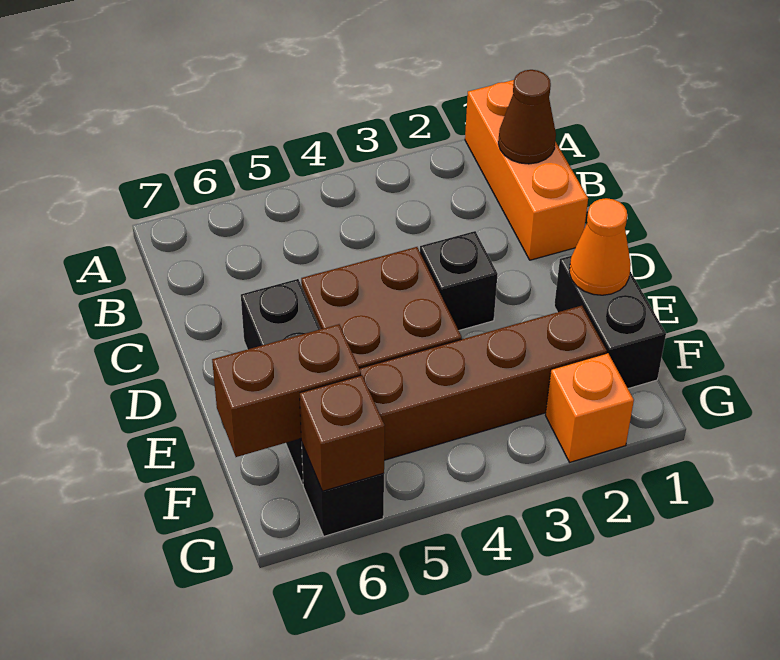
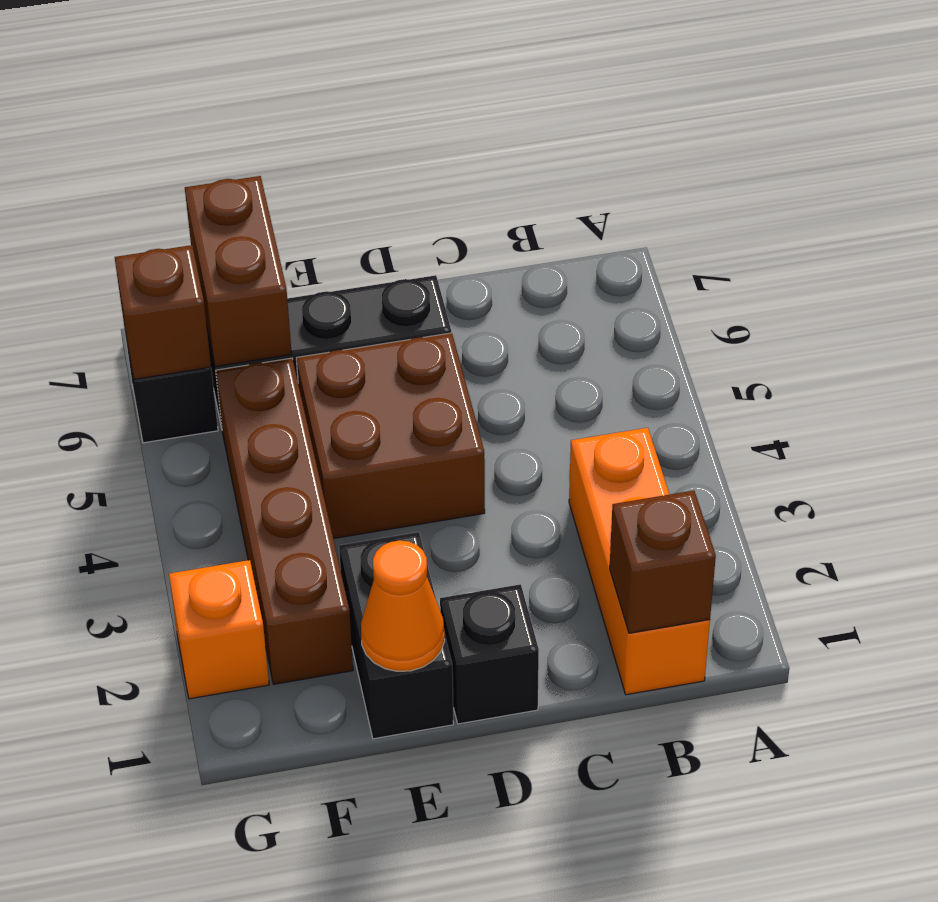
orange brick A1:C1 level 1 -> orange brick B1:B3 level 1
brown cone B1 level 2 -> brown brick B1 level 2
black brick D3 level 1 -> black brick D1 level 1
black brick E1:F1 level 1 -> black brick E1:E2 level 1

